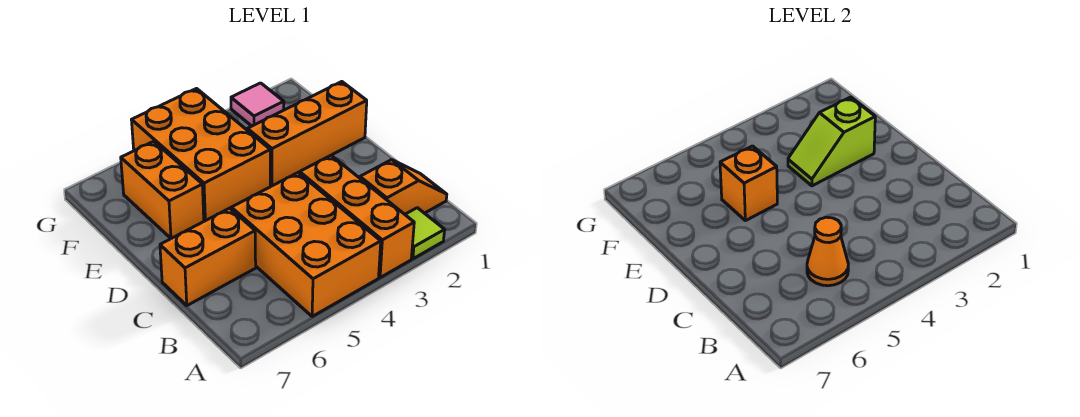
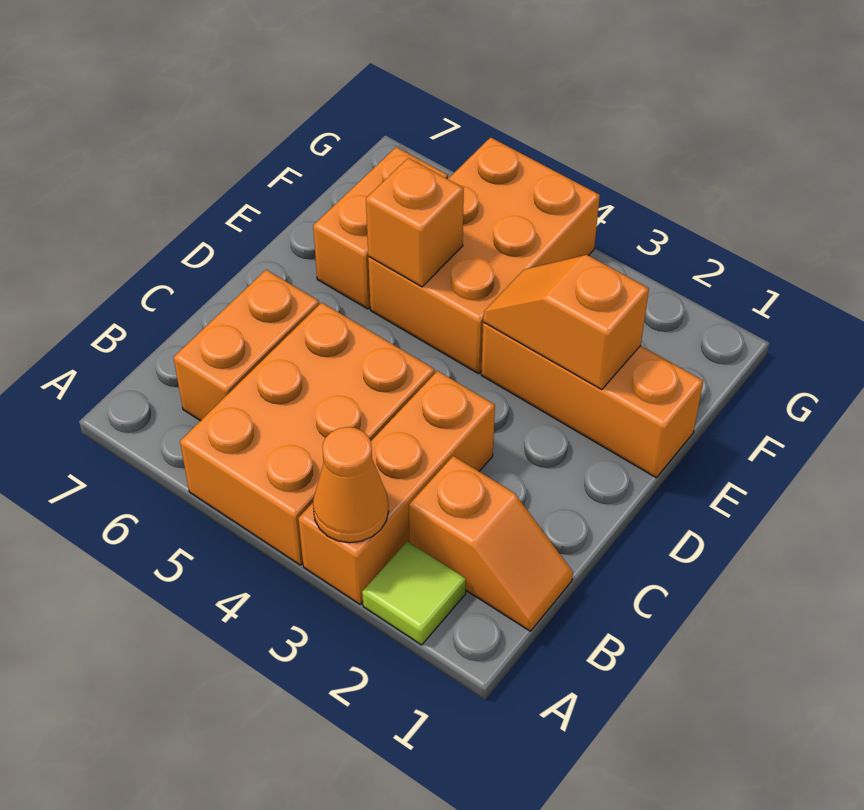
orange cone B5 level 2 -> orange cone A3 level 2
orange brick C6:C7 level 1 -> orange brick B6:C6 level 1
lime slope E2:E3 level 2 top 2 -> orange slope E2:E3 level 2 top 2
pink tile G2 level 1 -> none

